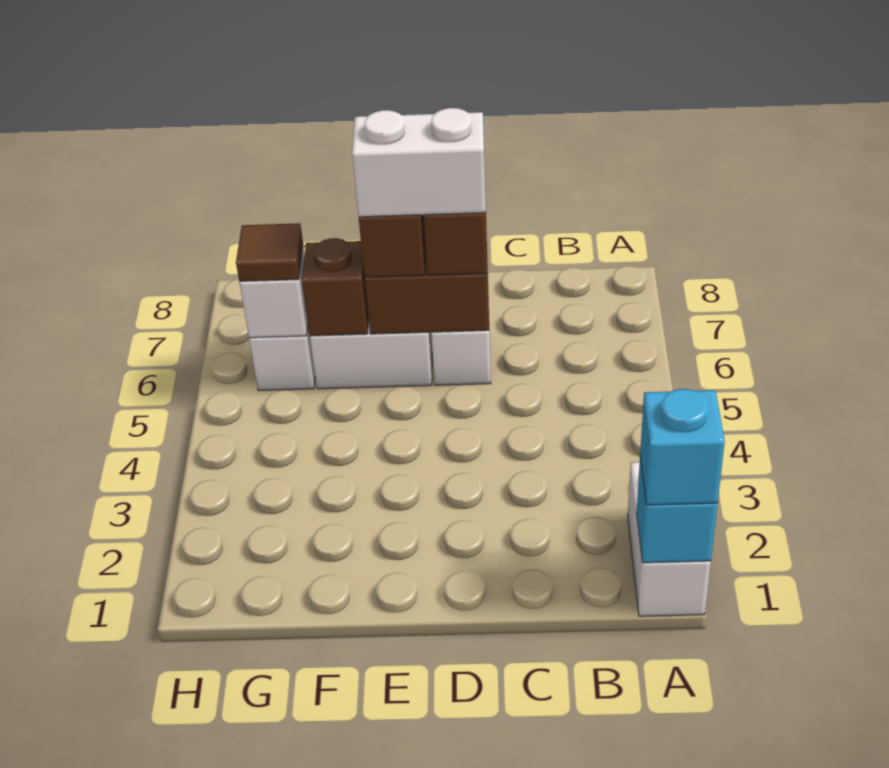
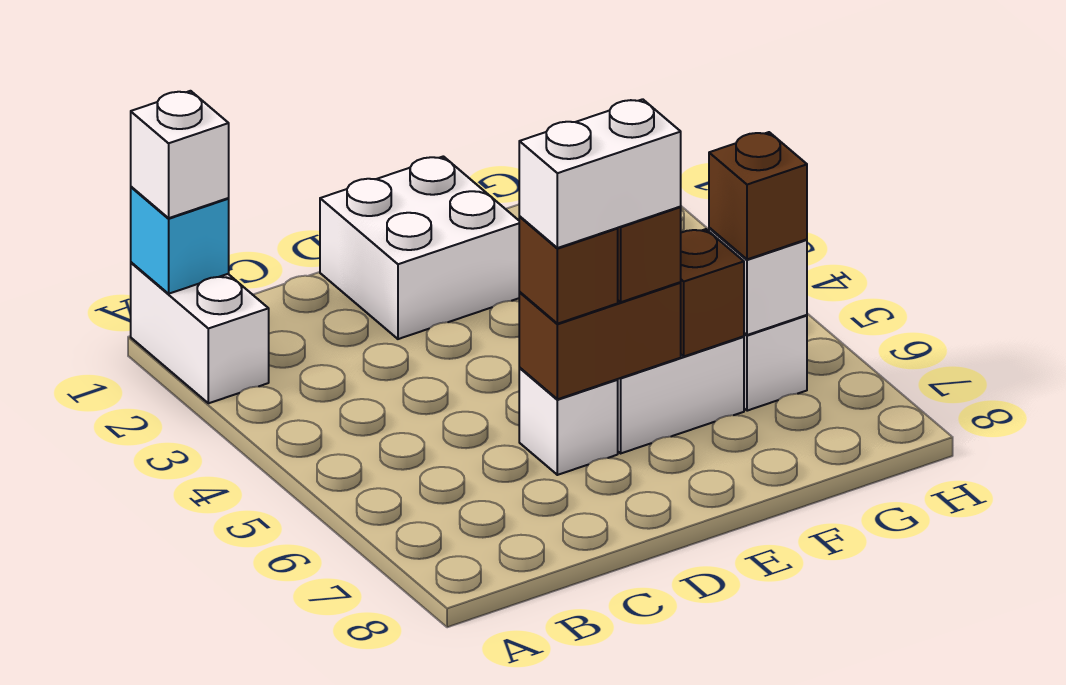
cyan brick A1 level 3 -> white brick A1 level 3
none -> white brick D1:E2 level 1
brown tile G6 level 3 -> brown brick G6 level 3

